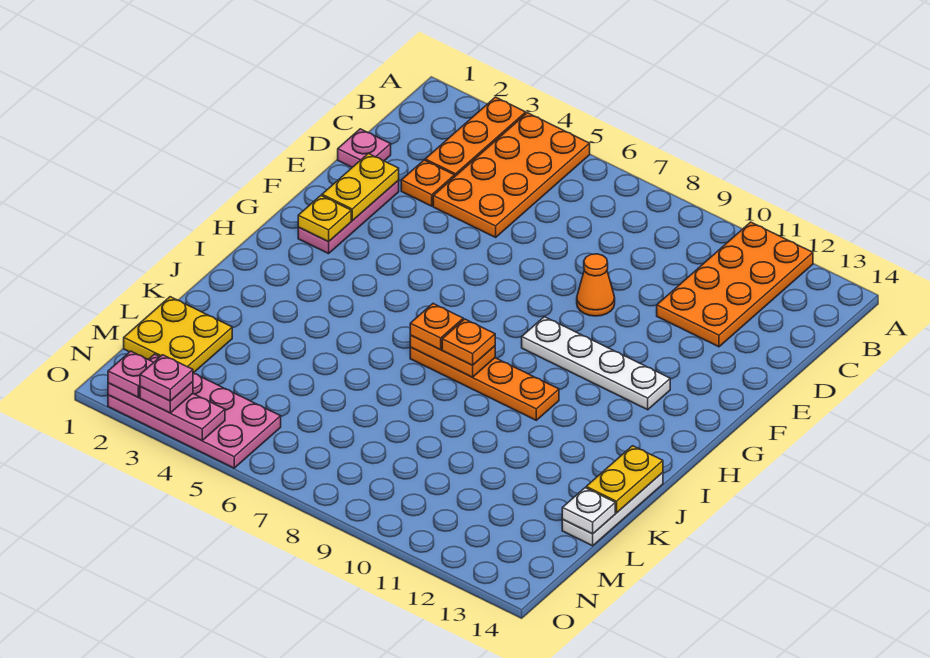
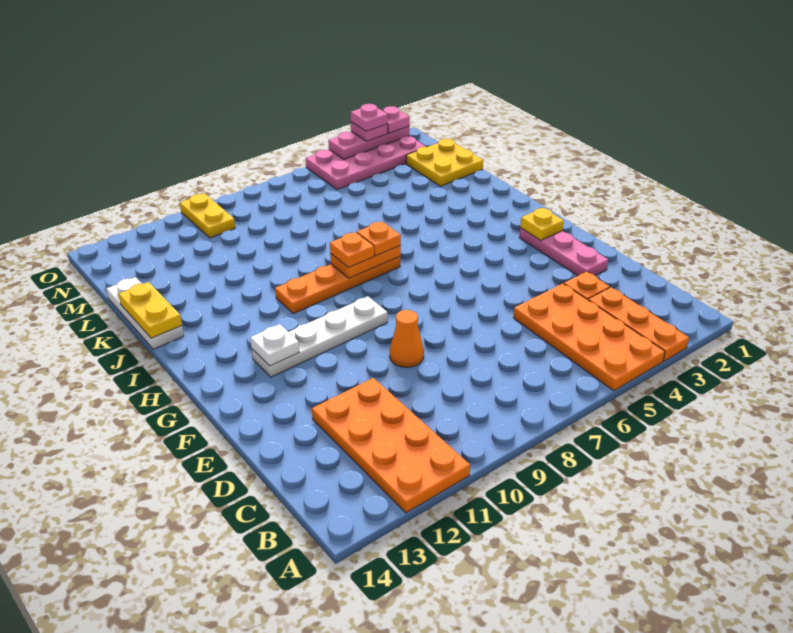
pink plate D1 level 1 -> none
yellow plate E2:F2 level 2 -> yellow plate N10:O10 level 1
white plate L14 level 2 -> white plate G12 level 2

